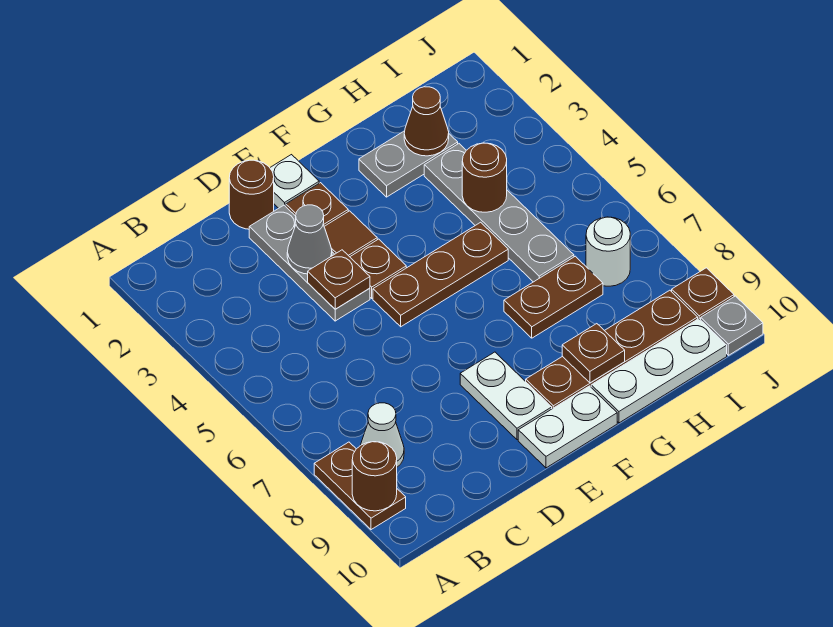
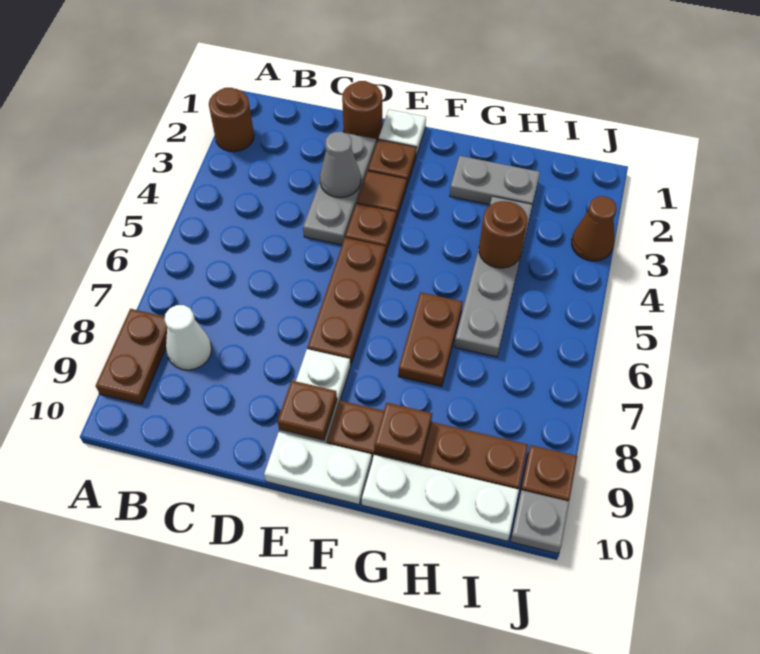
brown round brick A9 level 2 -> brown round brick A2 level 1
brown plate D4 level 2 -> brown plate E9 level 2
brown plate E5:G5 level 1 -> brown plate E5:E7 level 1
brown plate G7:H7 level 1 -> brown plate G6:G7 level 1
brown cone H2 level 2 -> brown cone J3 level 1
white round brick I7 level 1 -> none

